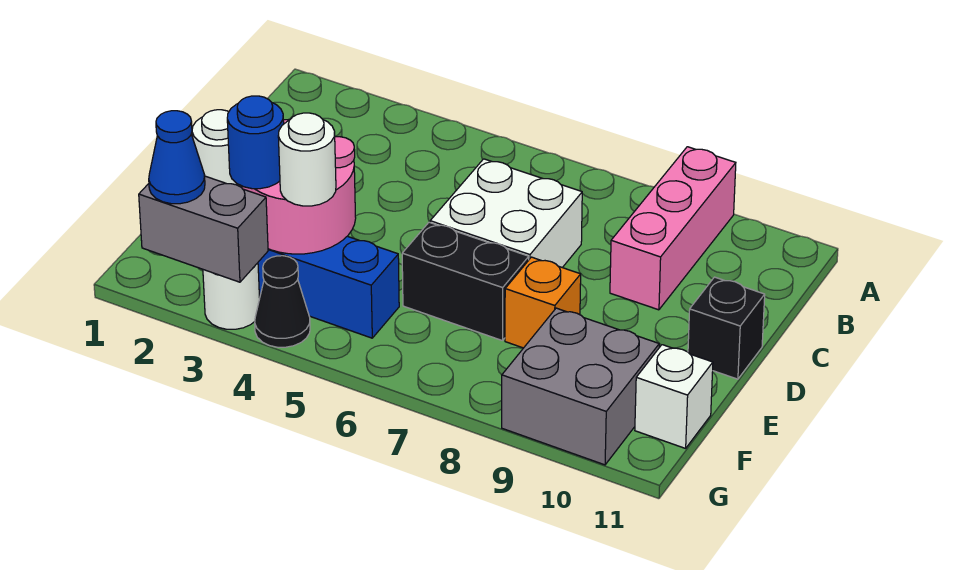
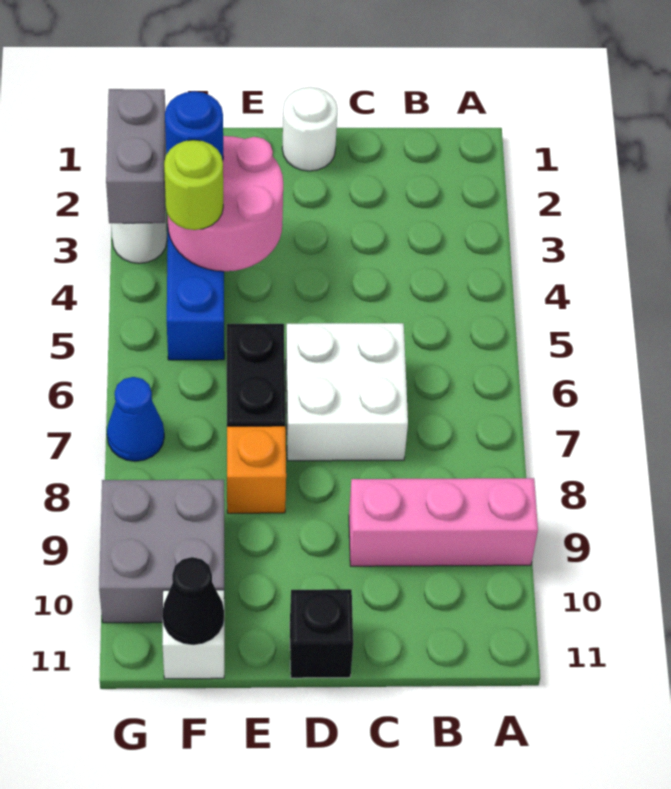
white round brick F4 level 3 -> lime round brick F4 level 3
blue cone G2 level 3 -> blue cone G7 level 1
black cone G4 level 1 -> black cone F11 level 2

